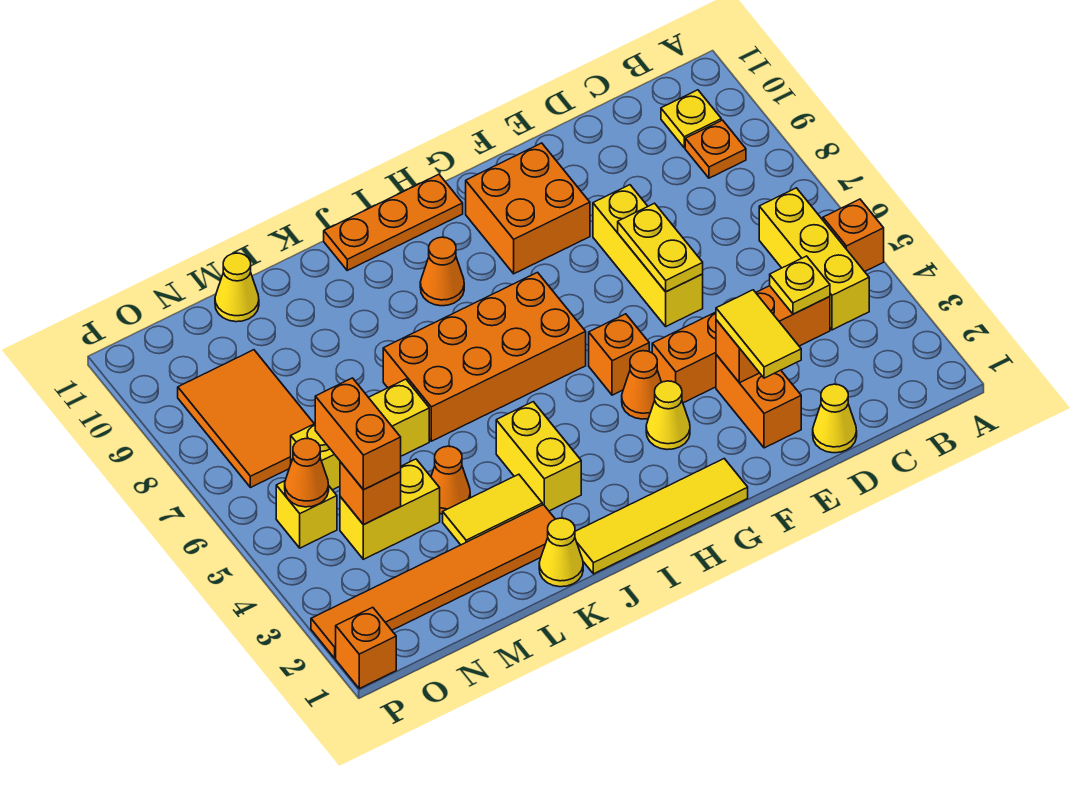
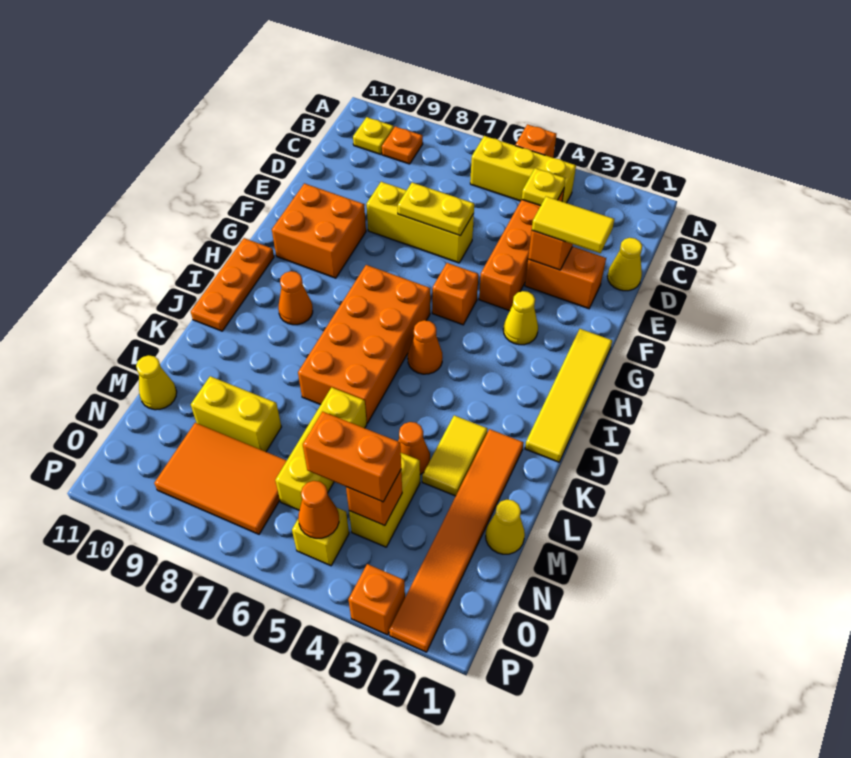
orange cone G4 level 1 -> orange cone I5 level 1
yellow brick J3:J4 level 1 -> yellow brick M8:M9 level 1
yellow cone K1 level 1 -> yellow cone M1 level 1
orange brick P1 level 1 -> orange brick P3 level 1

